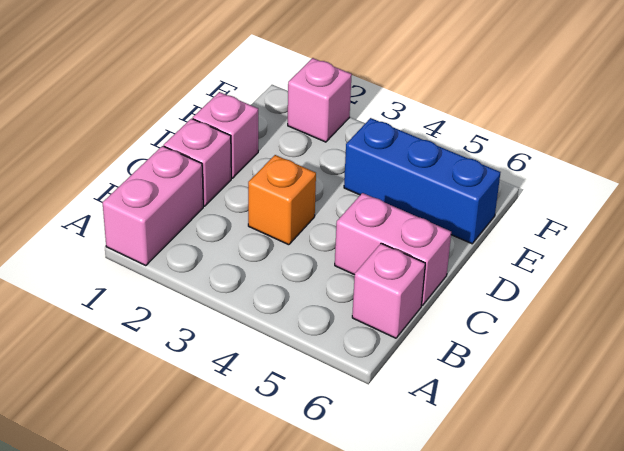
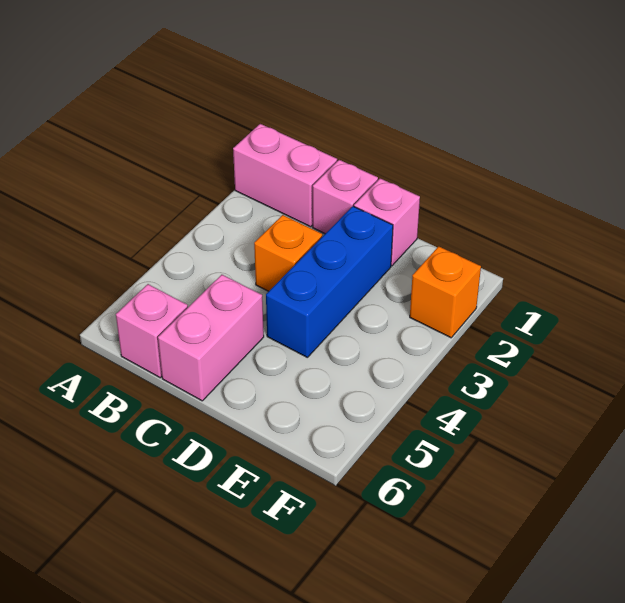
blue brick E4:E6 level 1 -> blue brick D2:D4 level 1
pink brick F2 level 1 -> orange brick F2 level 1

